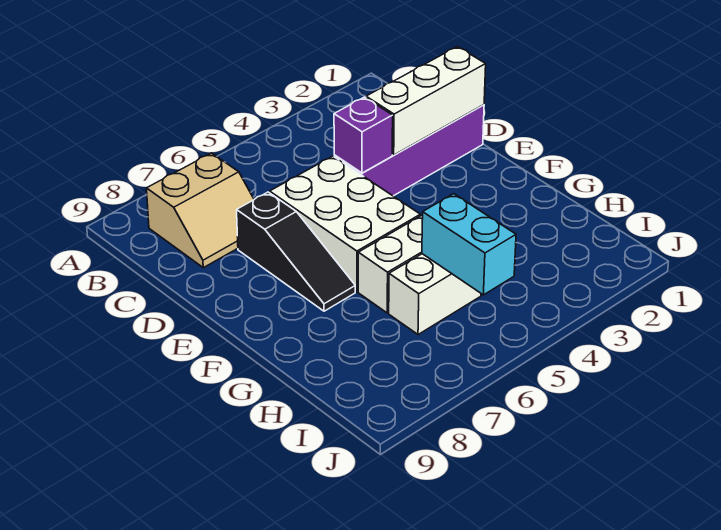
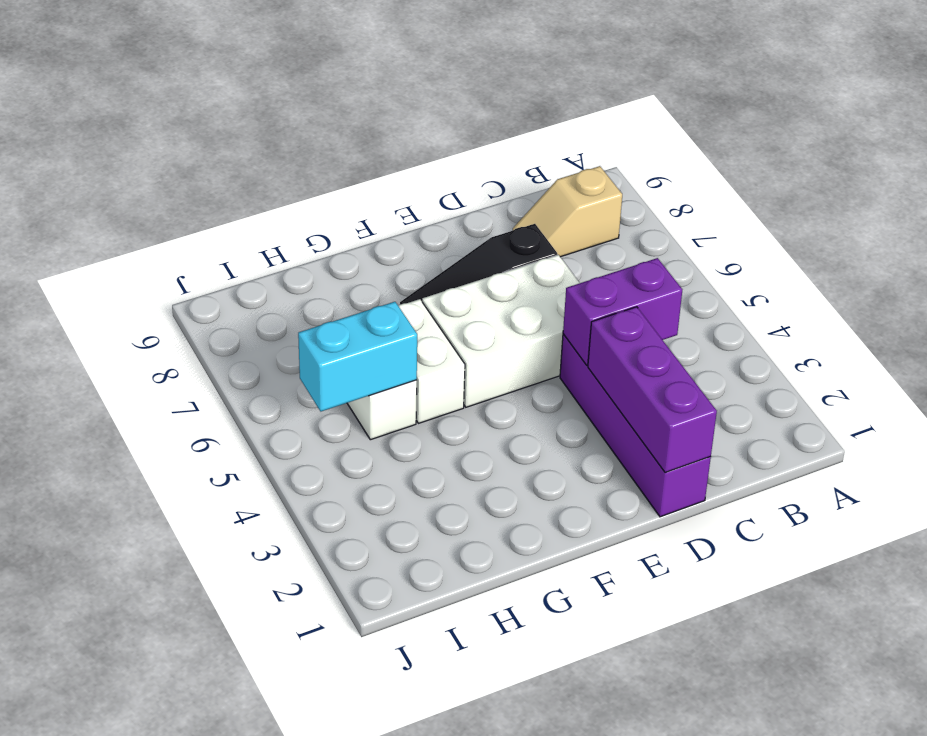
tan slope B7:C8 level 1 top B -> tan slope B8:C8 level 1 top B
white brick D1:D3 level 2 -> purple brick D1:D3 level 2
purple brick D4 level 2 -> purple brick C4:D4 level 2

